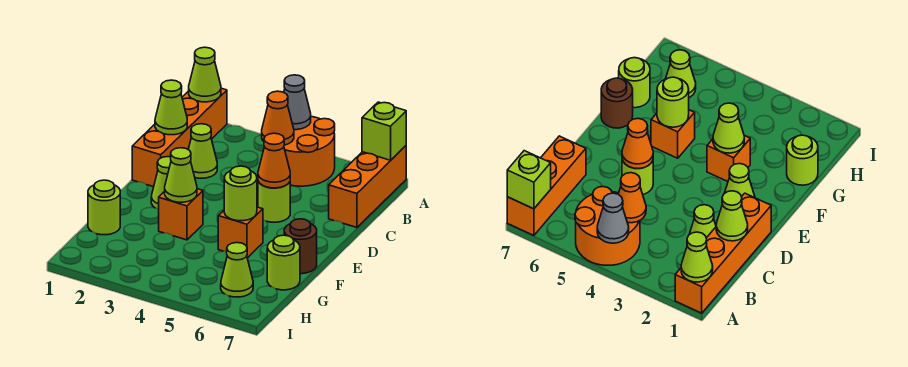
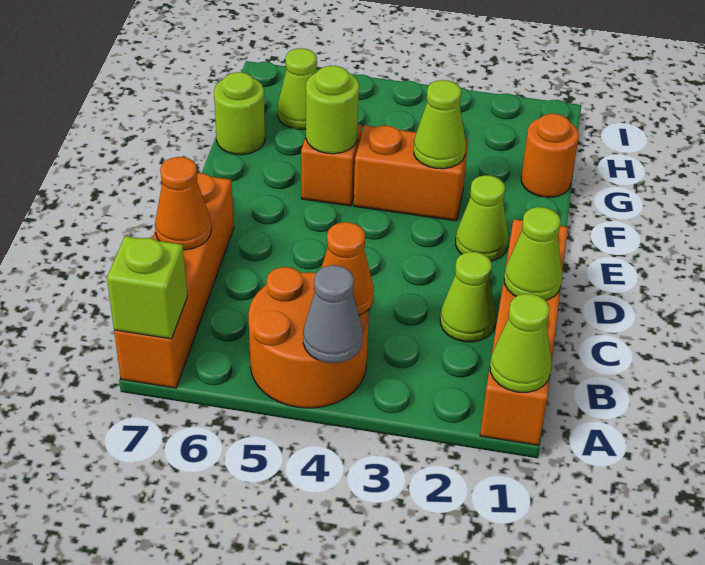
orange brick A7:C7 level 1 -> orange brick A7:D7 level 1
lime round brick D5 level 1 -> none
orange cone D5 level 2 -> orange cone C7 level 2
orange brick F3 level 1 -> orange brick F3:F4 level 1
brown round brick F7 level 1 -> none
lime round brick G1 level 1 -> orange round brick G1 level 1

